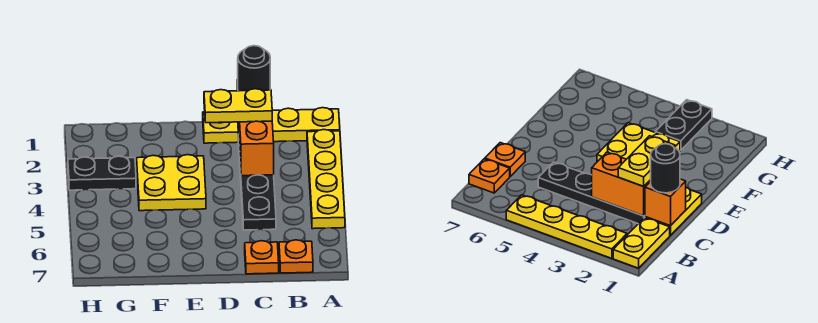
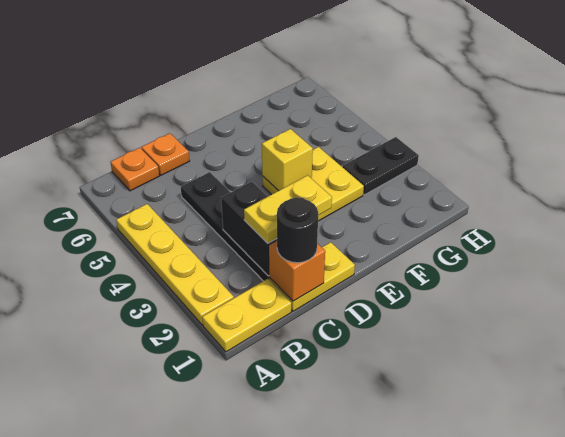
orange brick C2:C3 level 2 -> black brick C2:C3 level 2
none -> yellow brick E4 level 2

